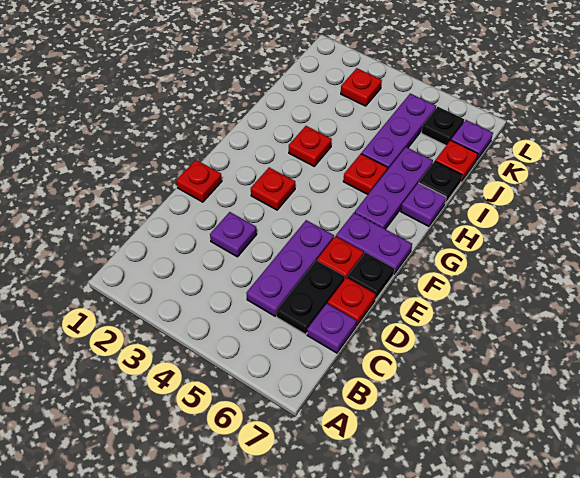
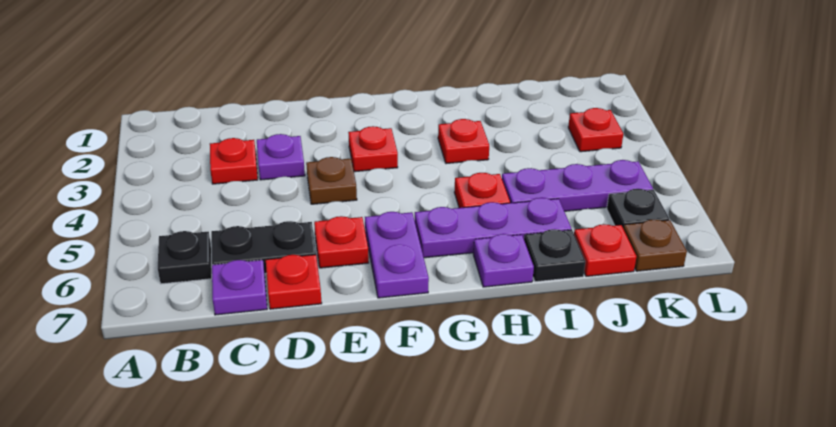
purple plate C5:E5 level 1 -> none
red plate E1 level 1 -> red plate C3 level 1
none -> brown plate E4 level 1
black plate E7 level 1 -> black plate B6 level 1
purple plate K7 level 1 -> brown plate K7 level 1

